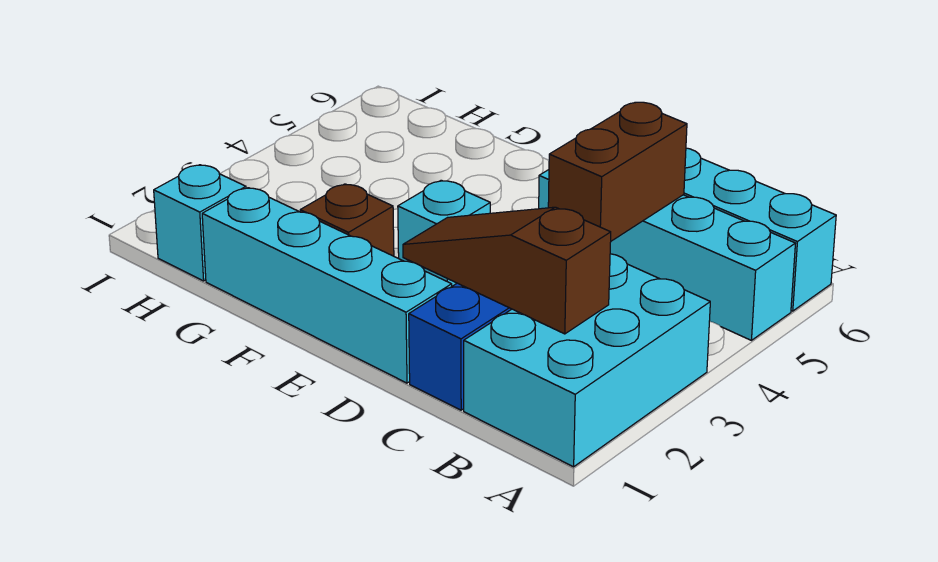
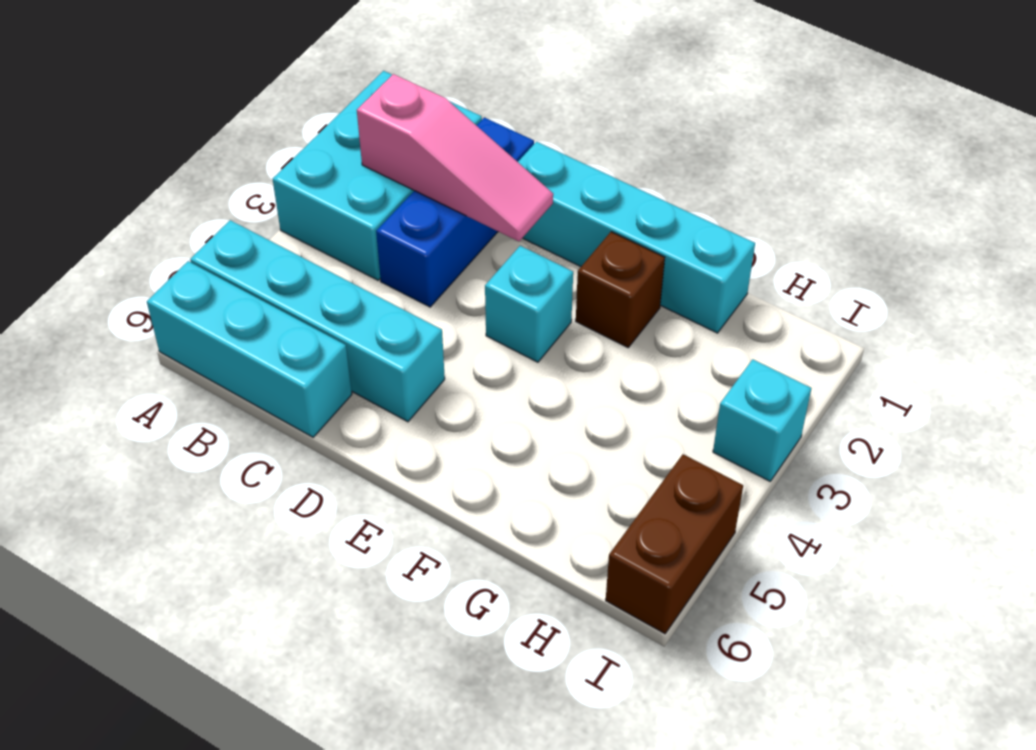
brown slope B2:D2 level 2 top B -> pink slope B2:D2 level 2 top B
brown brick C4:C5 level 2 -> brown brick I5:I6 level 1
cyan brick H1 level 1 -> cyan brick I3 level 1

